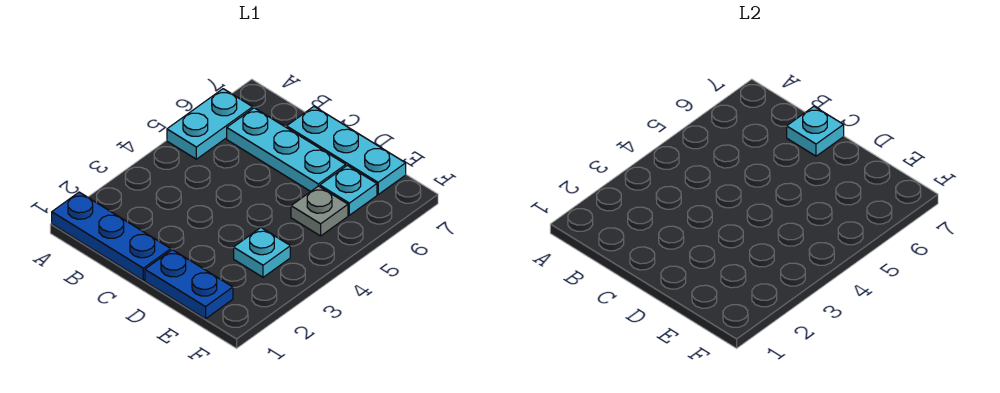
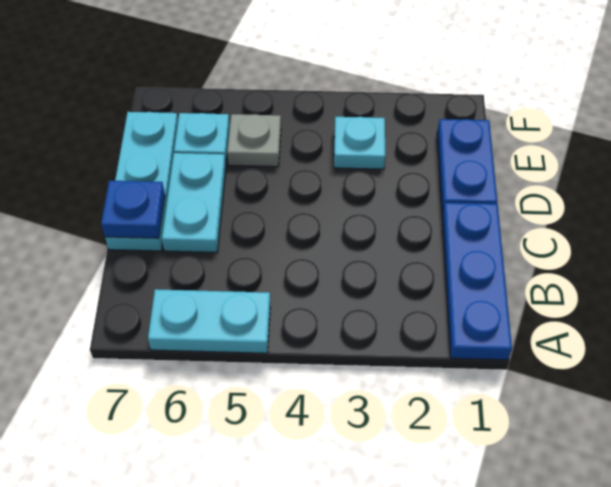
cyan plate B6:D6 level 1 -> cyan plate C6:D6 level 1
cyan plate C7 level 2 -> blue plate C7 level 2

